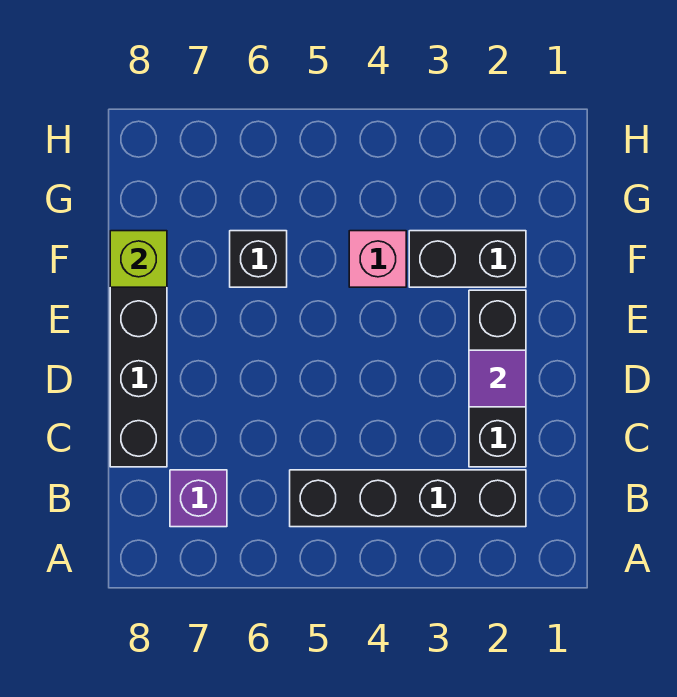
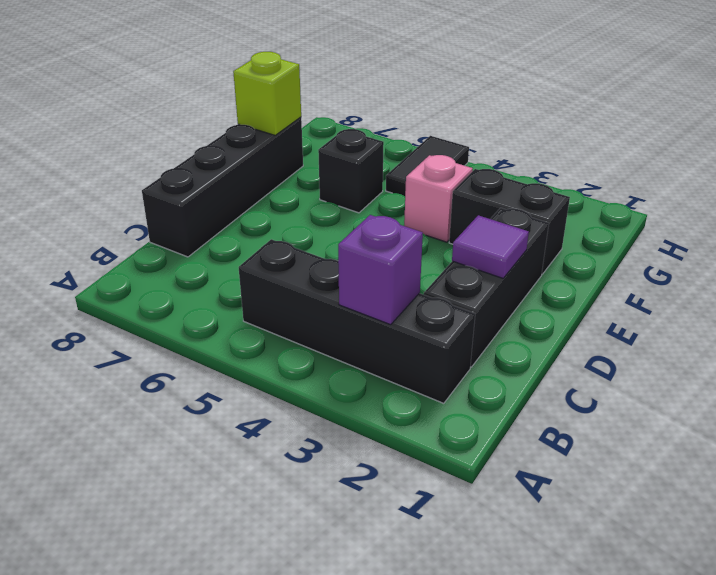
purple brick B7 level 1 -> purple brick B3 level 2
none -> black tile G5:H5 level 1

